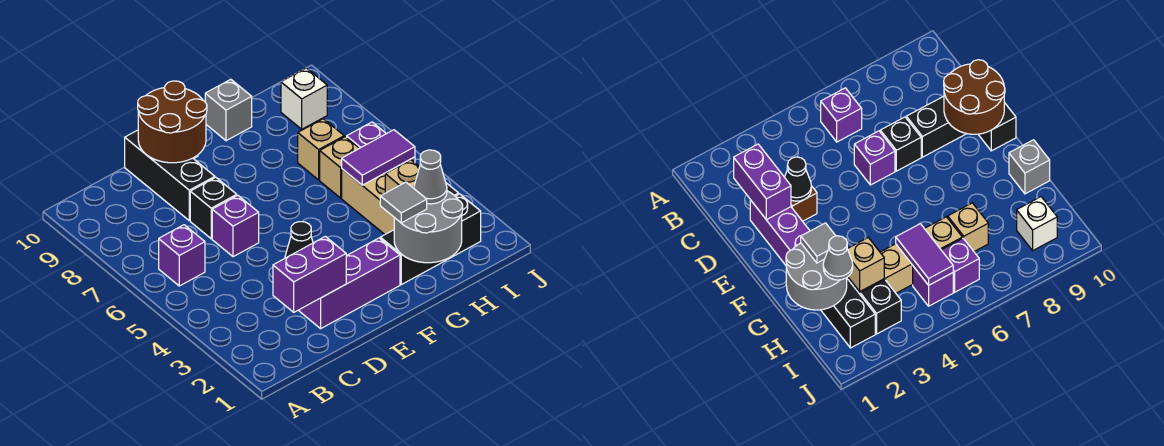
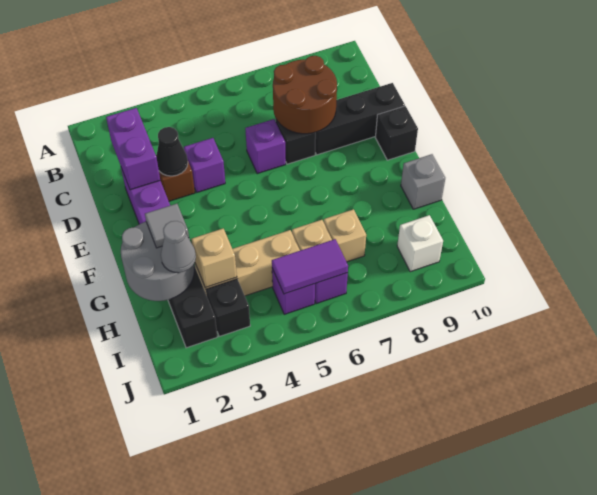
purple brick B6 level 1 -> purple brick D4 level 1
brown round brick D9:E10 level 2 -> brown round brick C7:D8 level 2
purple tile H5:I5 level 2 -> purple tile I5:I6 level 2

